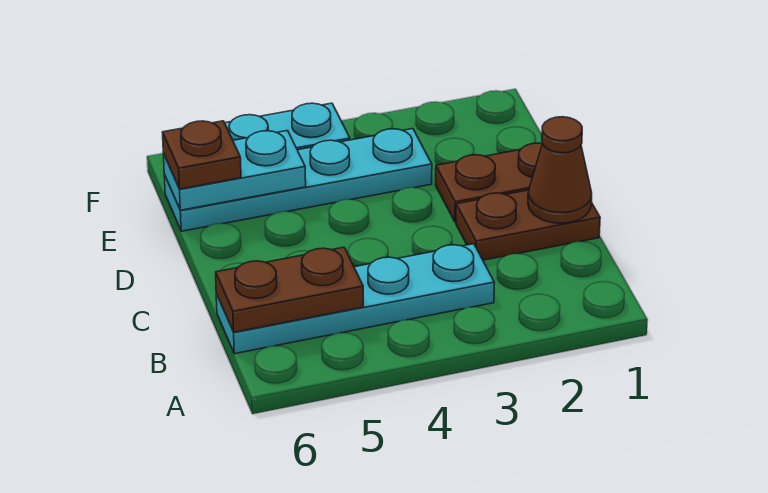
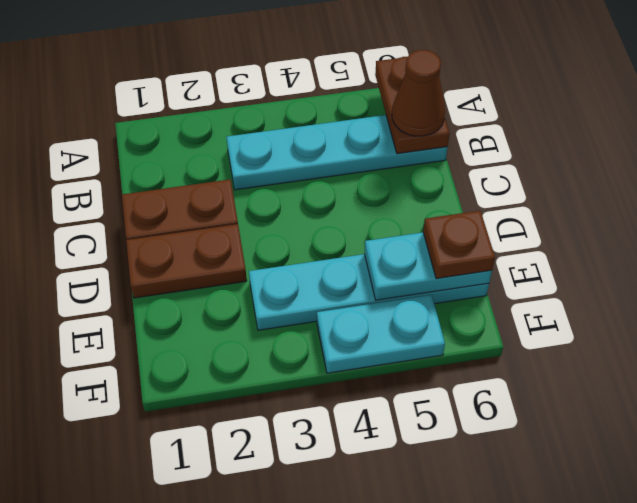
brown plate B5:B6 level 2 -> brown plate A6:B6 level 2
brown cone C1 level 2 -> brown cone B6 level 3

